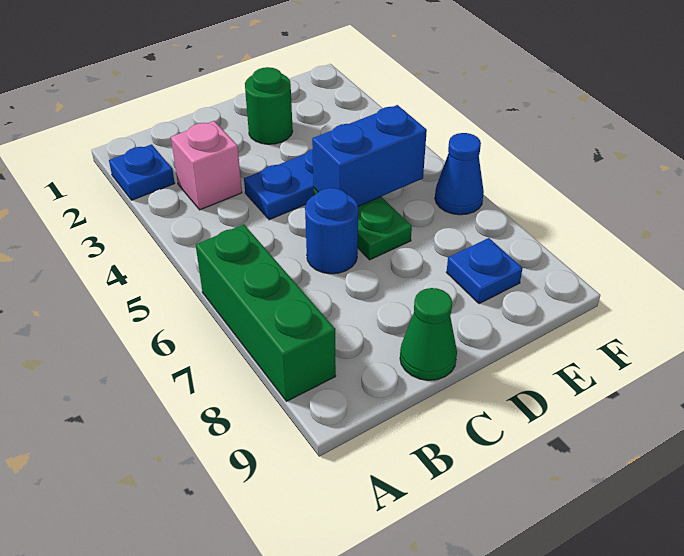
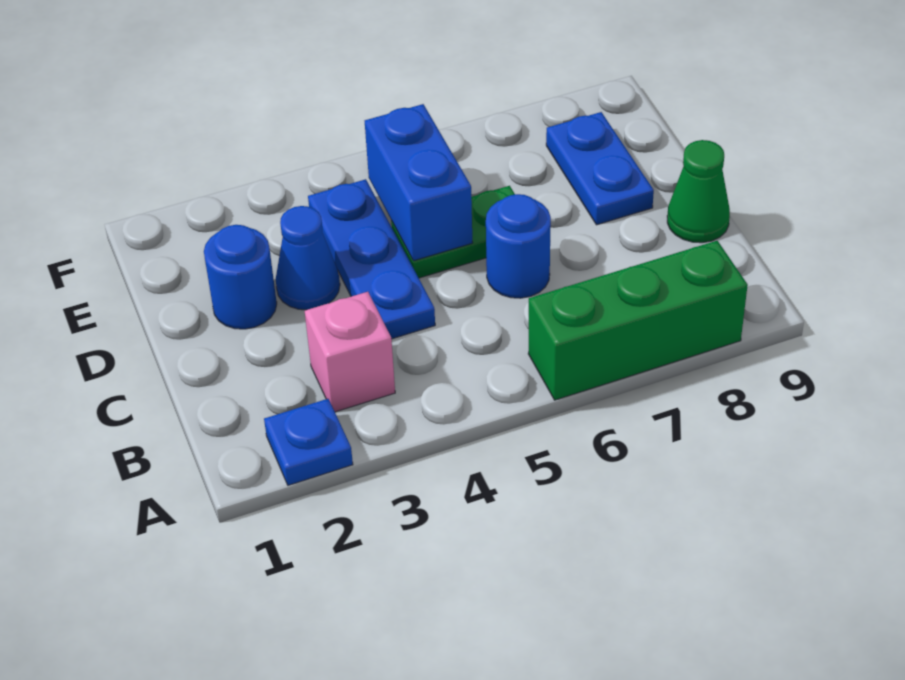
green round brick D2 level 1 -> blue round brick D2 level 1
blue plate E8 level 1 -> blue plate D8:E8 level 1
blue cone F6 level 1 -> blue cone D3 level 1

